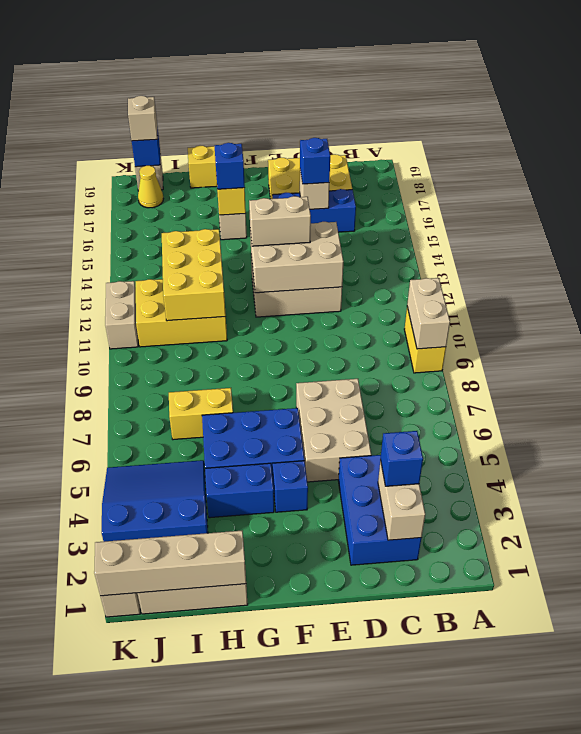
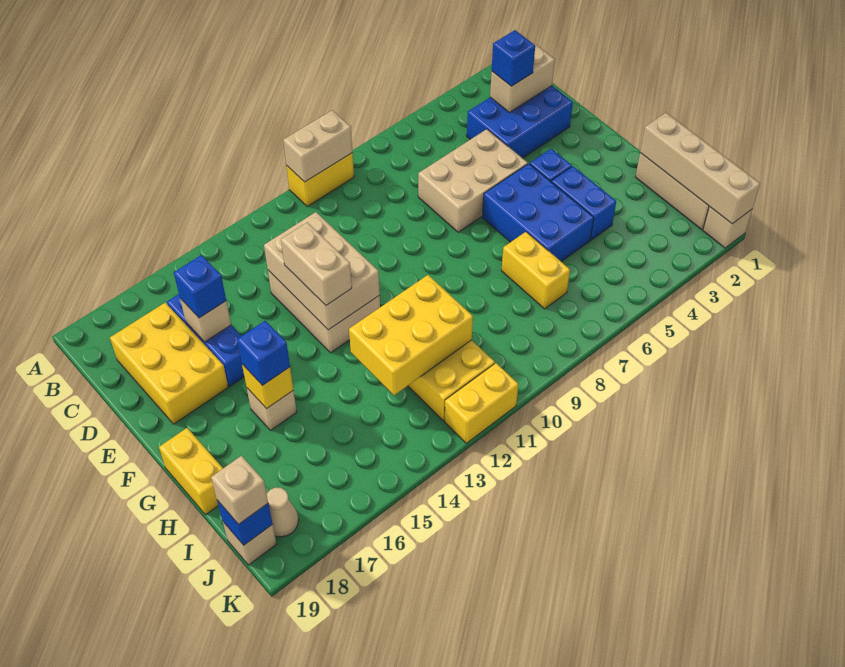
blue slope I3:K5 level 1 top 3 -> none
yellow cone J18 level 1 -> tan cone J18 level 1
tan brick K11:K12 level 1 -> yellow brick K11:K12 level 1

